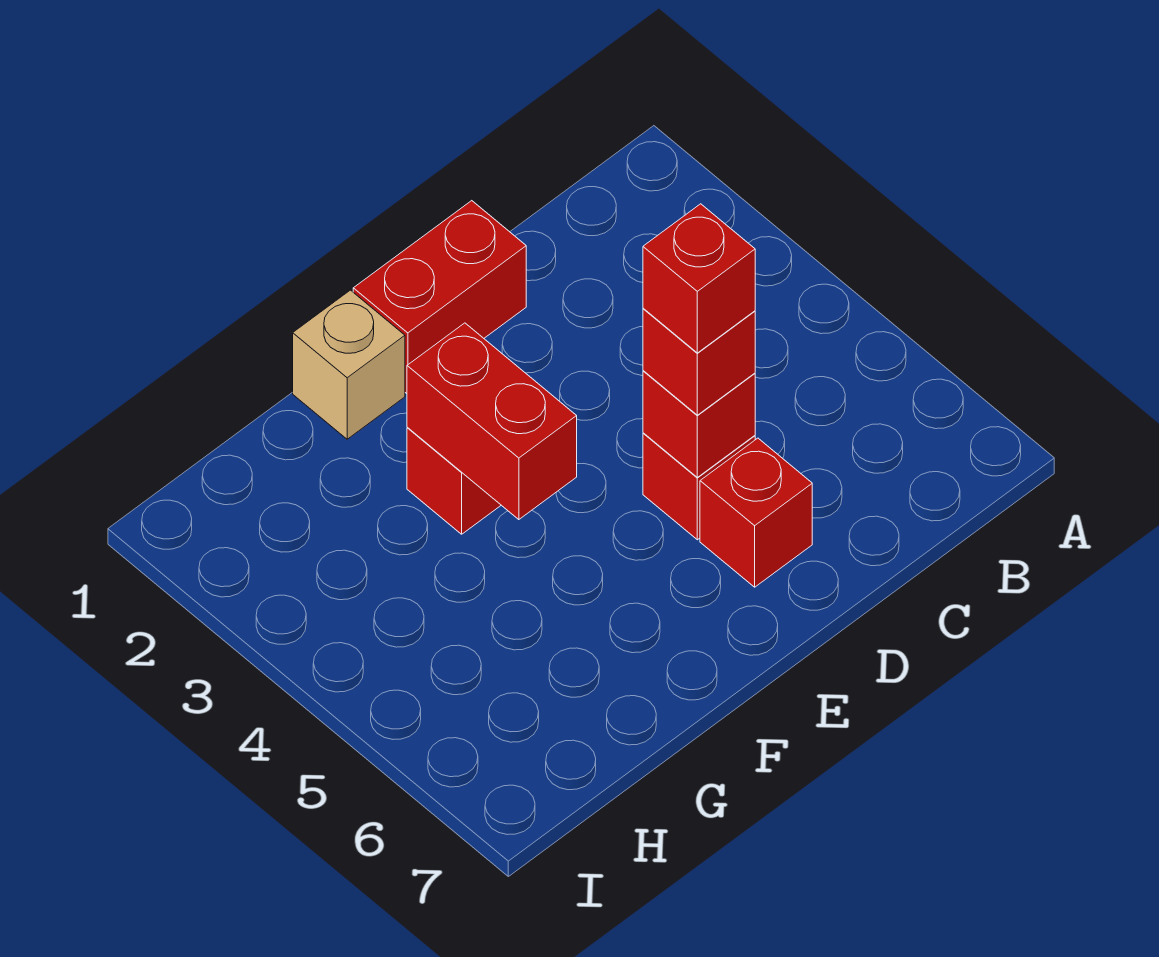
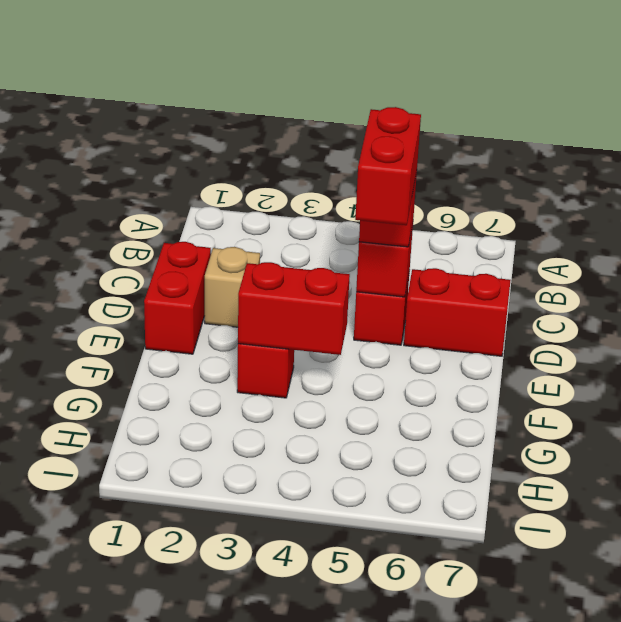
red brick D5 level 4 -> red brick D5:E5 level 4
red brick D6 level 1 -> red brick D6:D7 level 1
tan brick F1 level 1 -> tan brick D2 level 1

